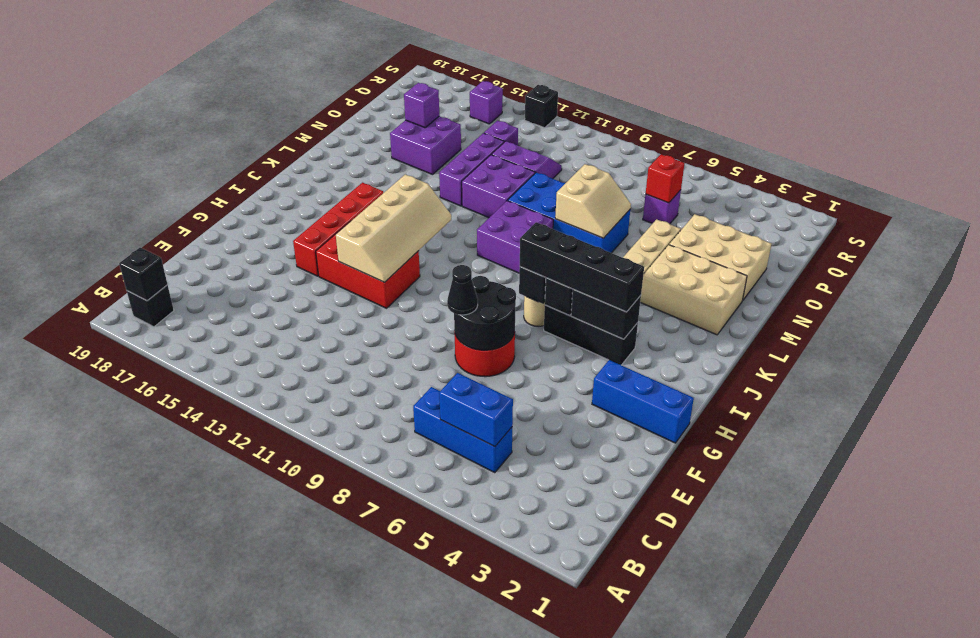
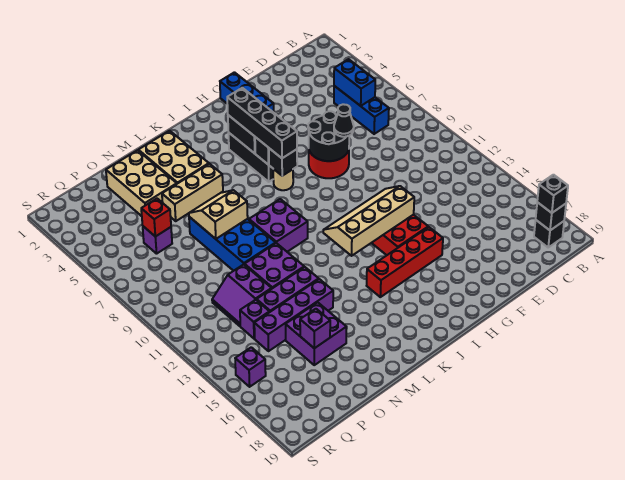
none -> purple brick M14:P14 level 1
black brick S13 level 1 -> black brick B18 level 3

